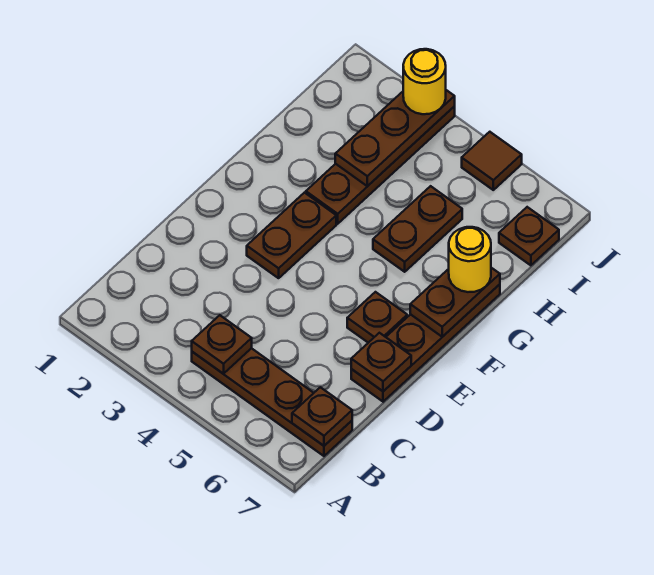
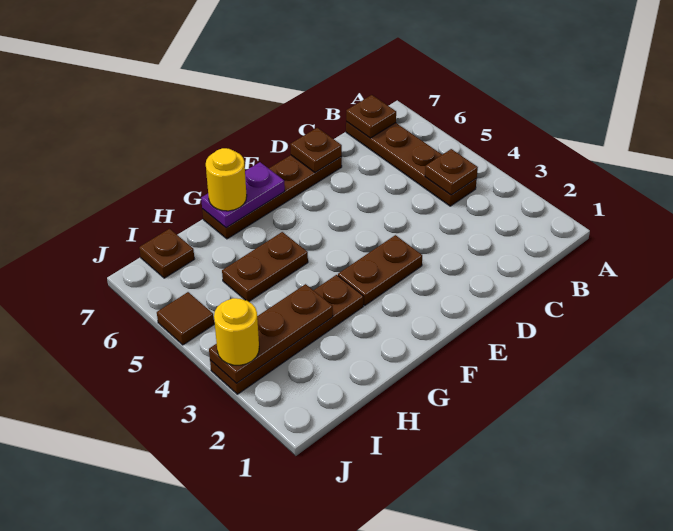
brown plate E6 level 1 -> none
brown plate F7:G7 level 2 -> purple plate F7:G7 level 2

